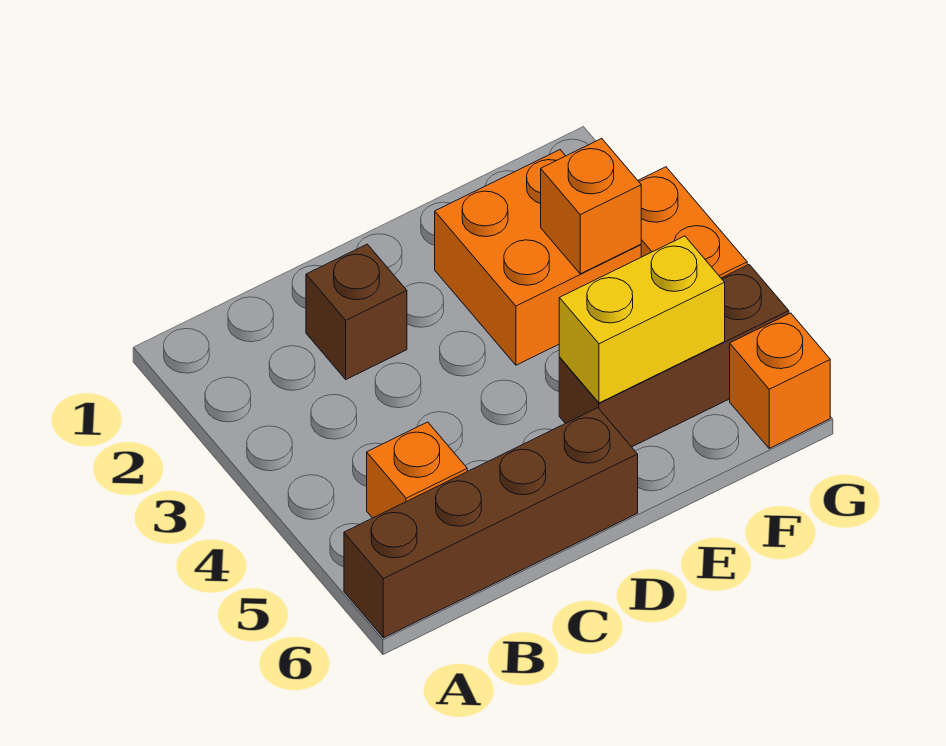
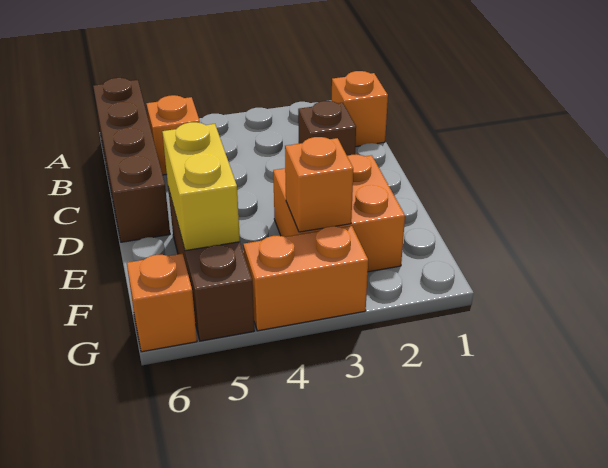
none -> orange brick B1 level 1

